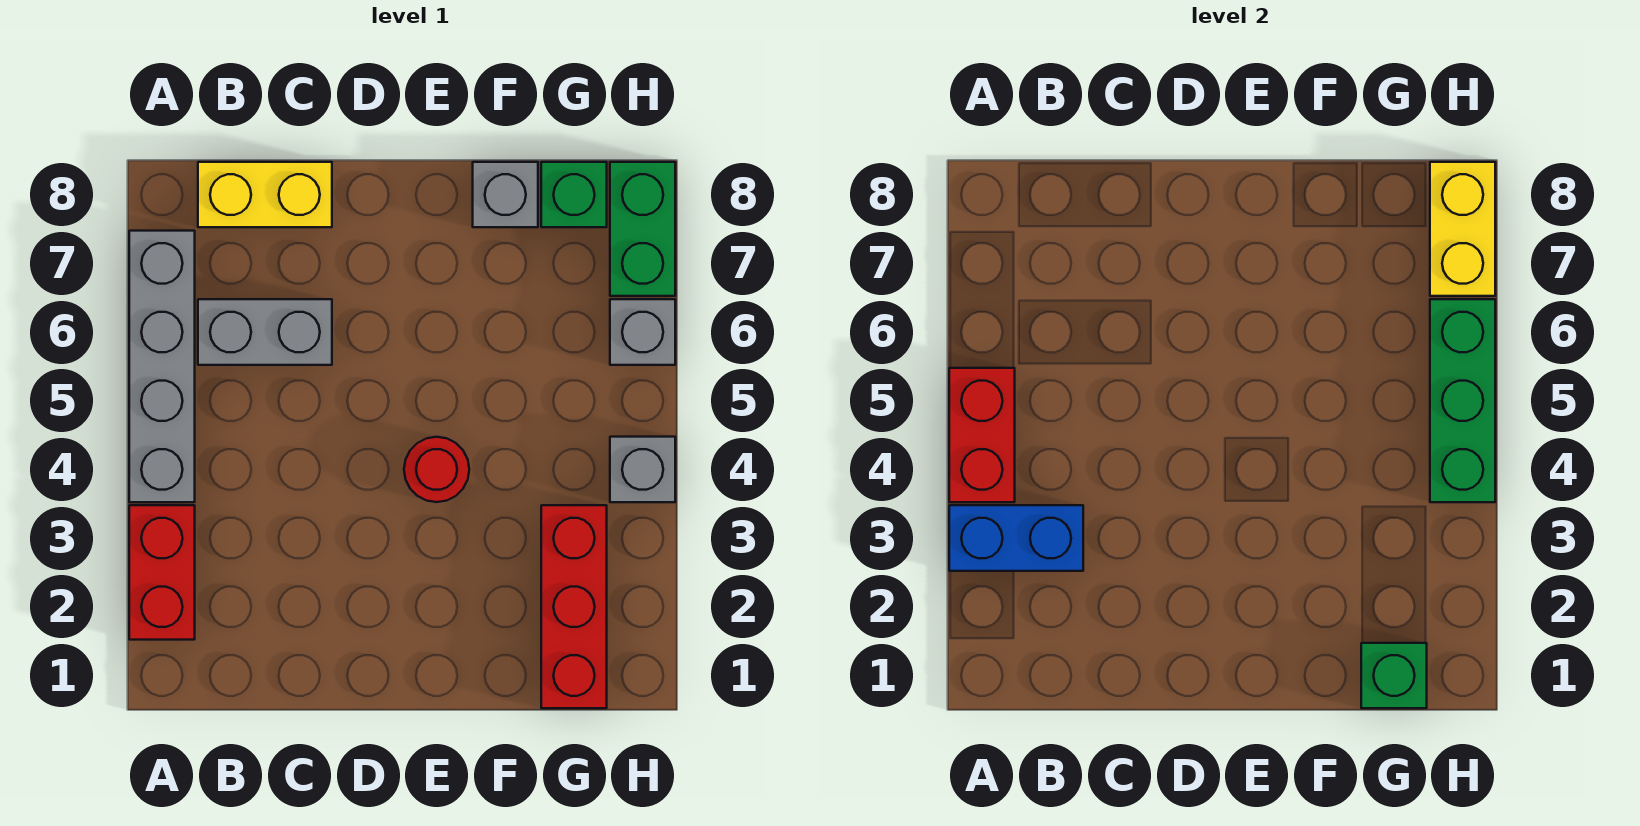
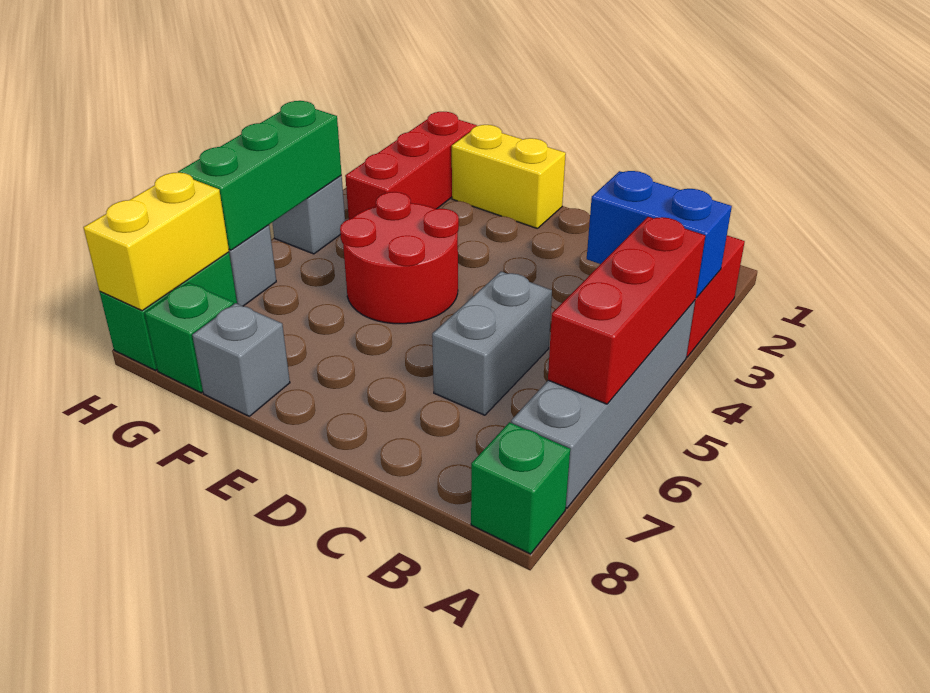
red brick A4:A5 level 2 -> red brick A4:A6 level 2
grey brick B6:C6 level 1 -> grey brick C5:C6 level 1
yellow brick B8:C8 level 1 -> yellow brick E1:F1 level 1
red round brick E4 level 1 -> red round brick E4:F5 level 1
green brick G1 level 2 -> green brick A8 level 1

